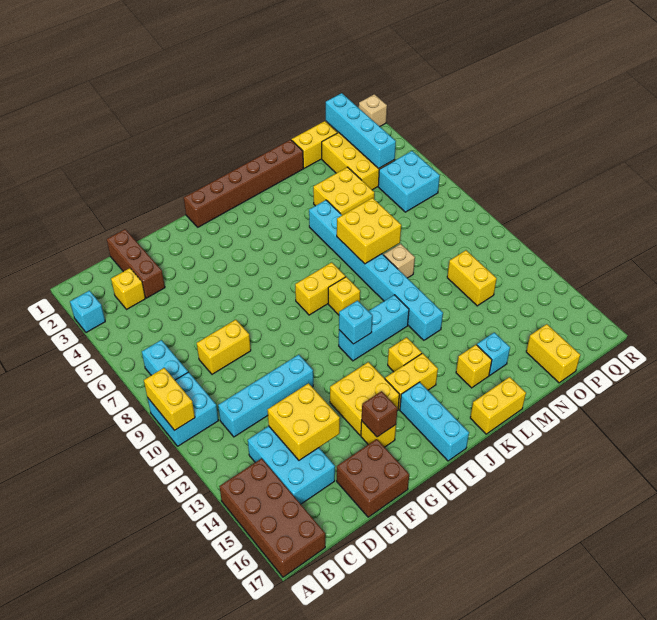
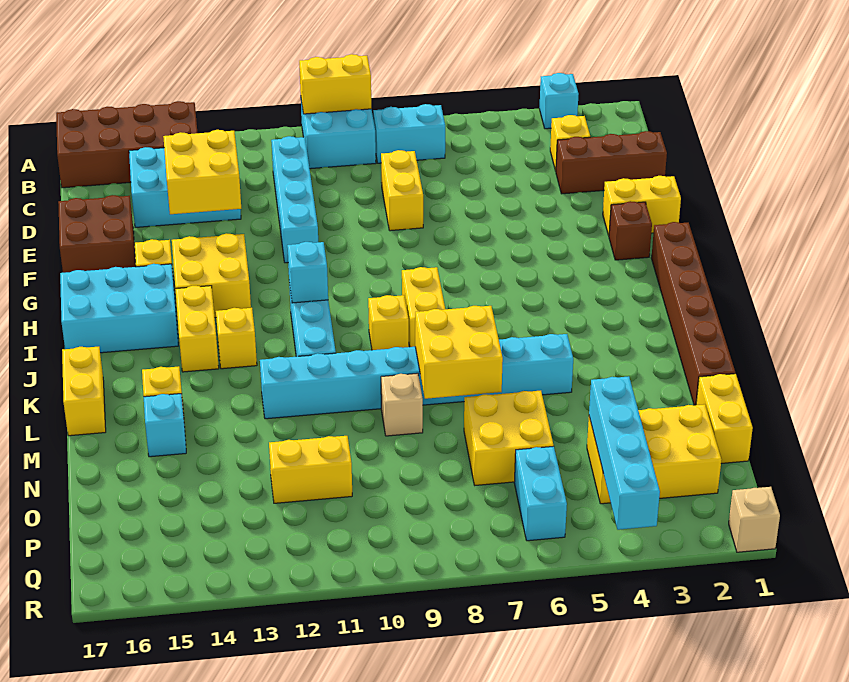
brown brick G15 level 2 -> brown brick G2 level 1
cyan brick I15:I17 level 1 -> cyan brick H15:I17 level 1
yellow brick M4:N5 level 1 -> yellow brick N6:O7 level 1
yellow brick O16:O17 level 1 -> yellow brick F1:F2 level 1
cyan brick P1:P4 level 2 -> cyan brick O4:R4 level 2
cyan brick P5:Q6 level 1 -> cyan brick P6:Q6 level 1

